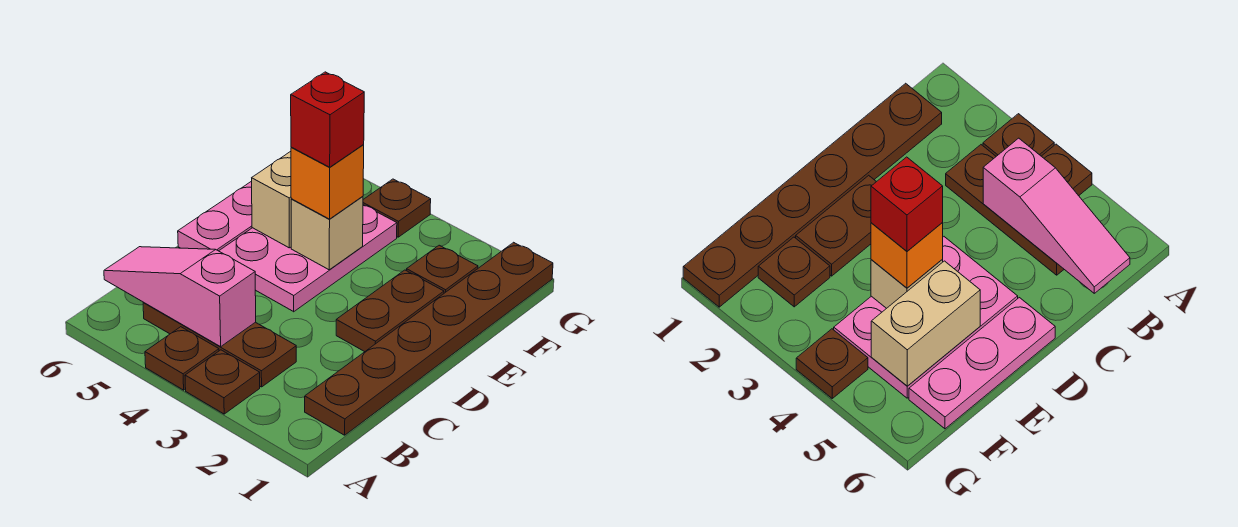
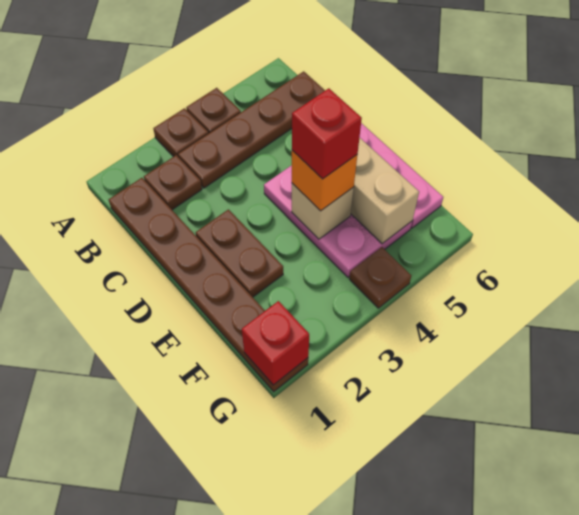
brown plate B3:B5 level 1 -> brown plate B3:B6 level 1
pink slope B4:B6 level 2 top 4 -> none
brown plate F2 level 1 -> brown plate B2 level 1
none -> red brick G1 level 2

